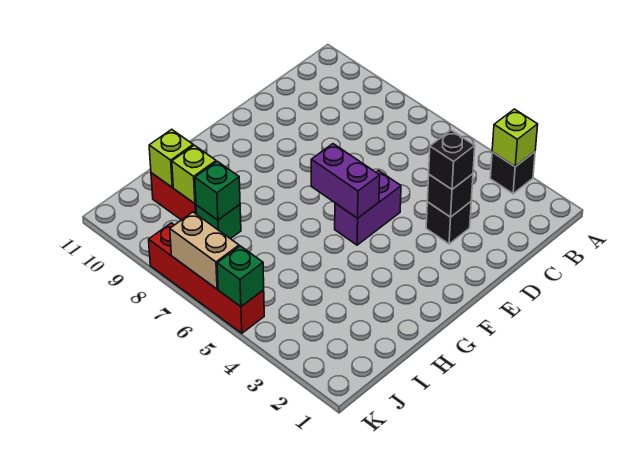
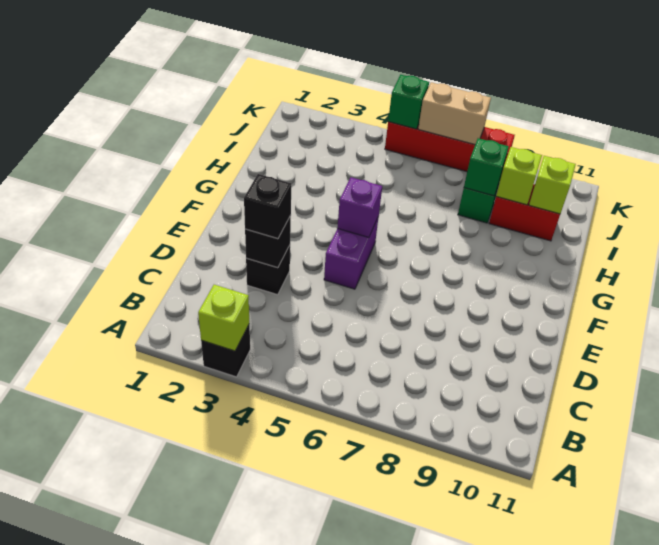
purple brick F5:F6 level 2 -> purple brick F5 level 2

